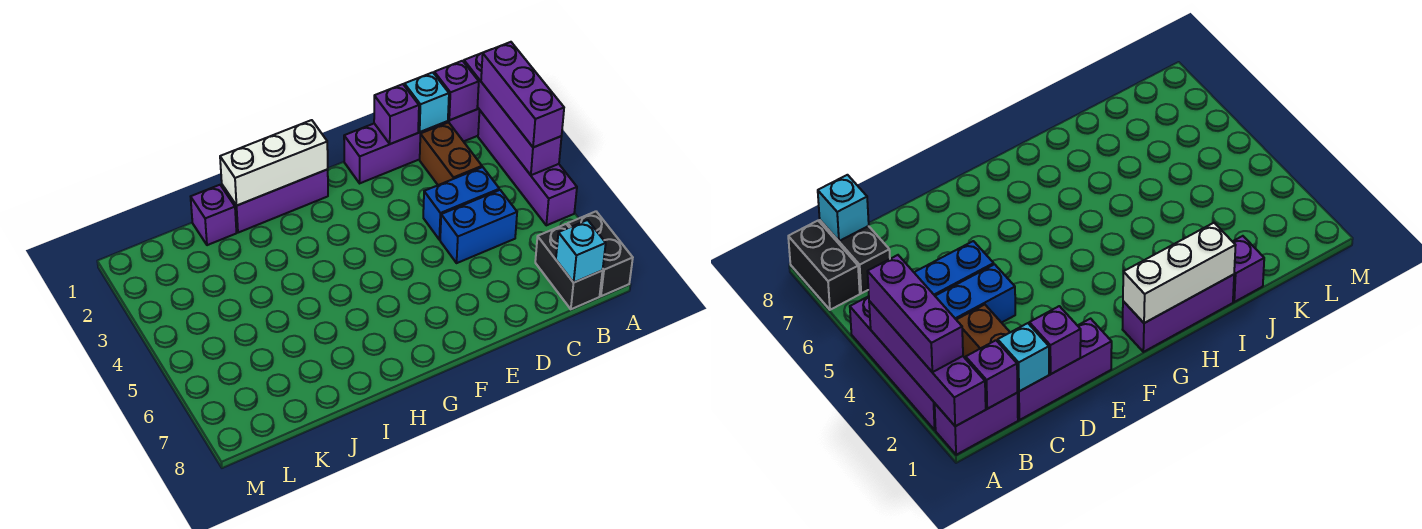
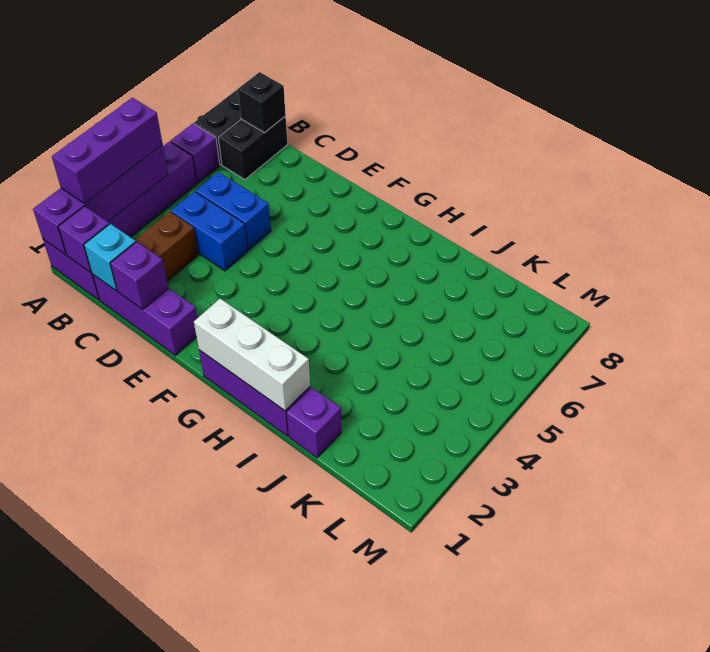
none -> purple brick A6 level 1
cyan brick B8 level 2 -> black brick B8 level 2

